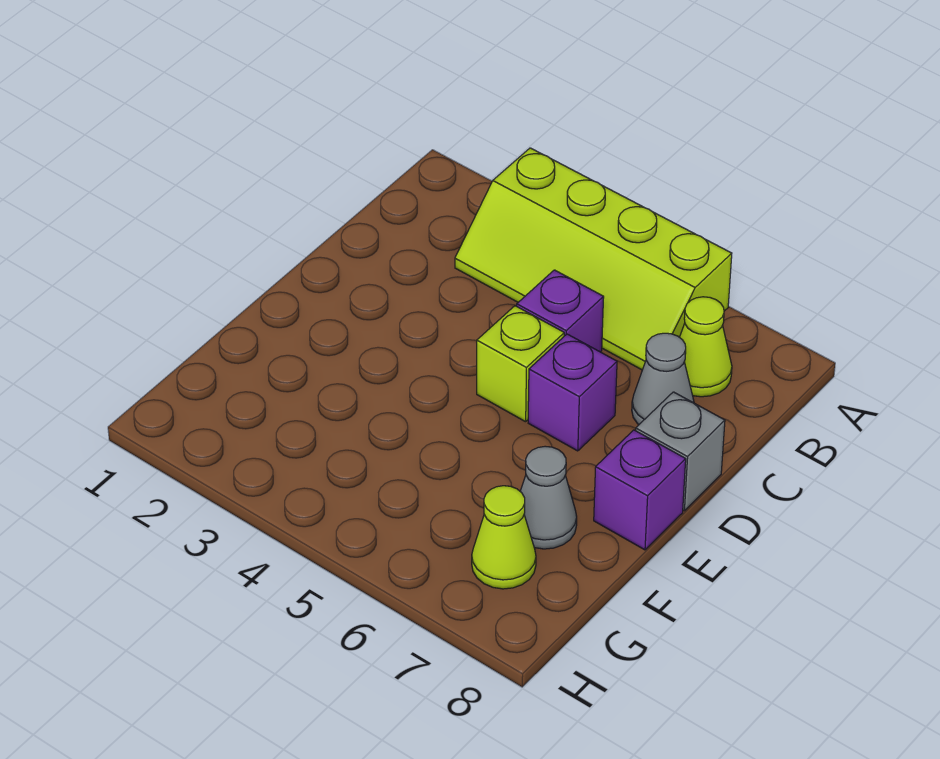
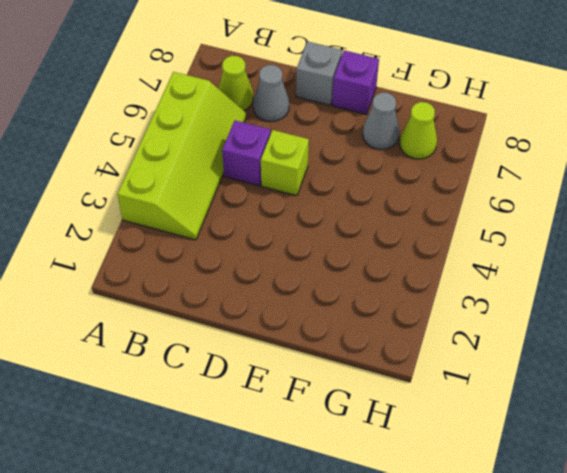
purple brick D6 level 1 -> none

